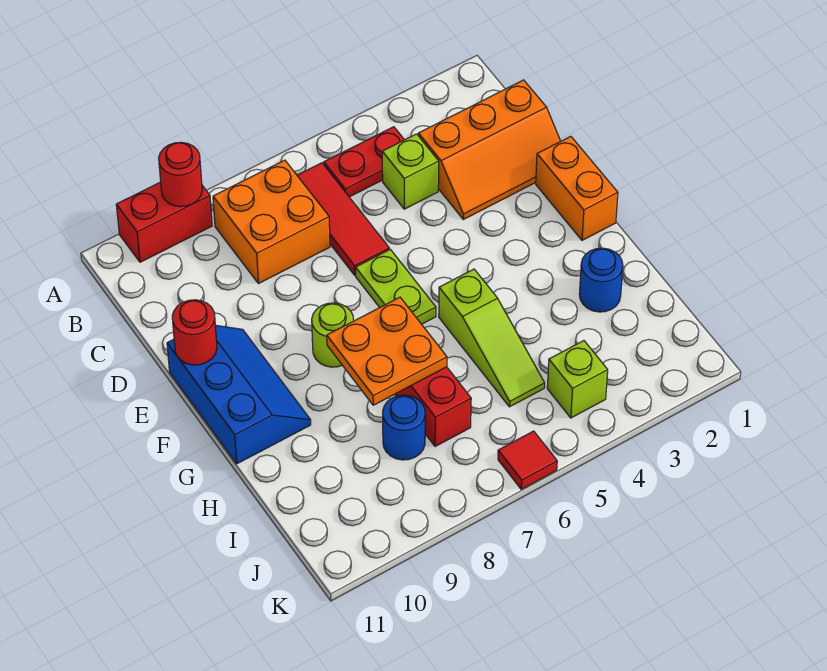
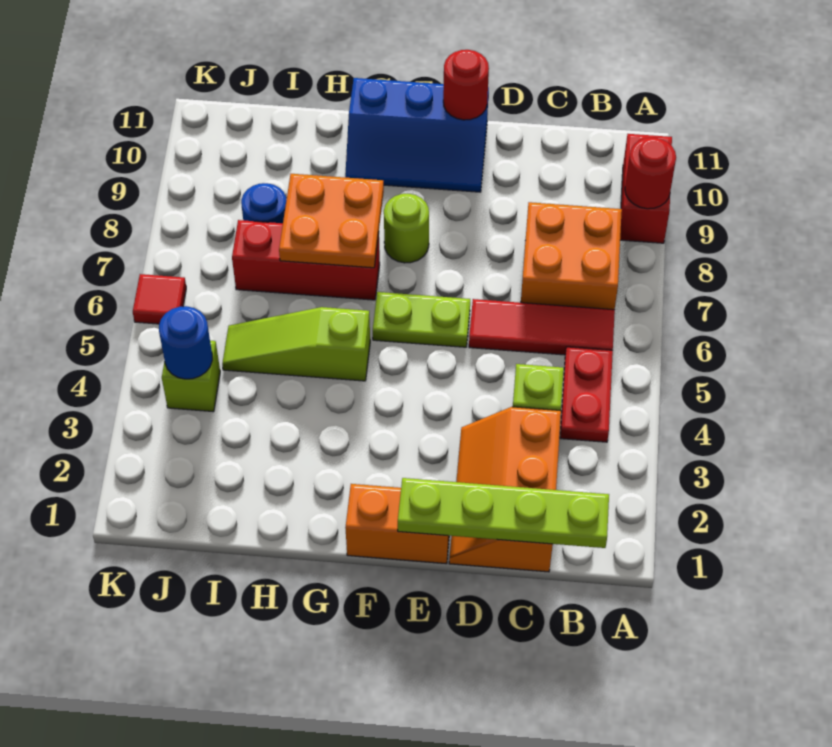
none -> lime plate B1:E1 level 2
blue round brick H2 level 1 -> blue round brick J4 level 2

